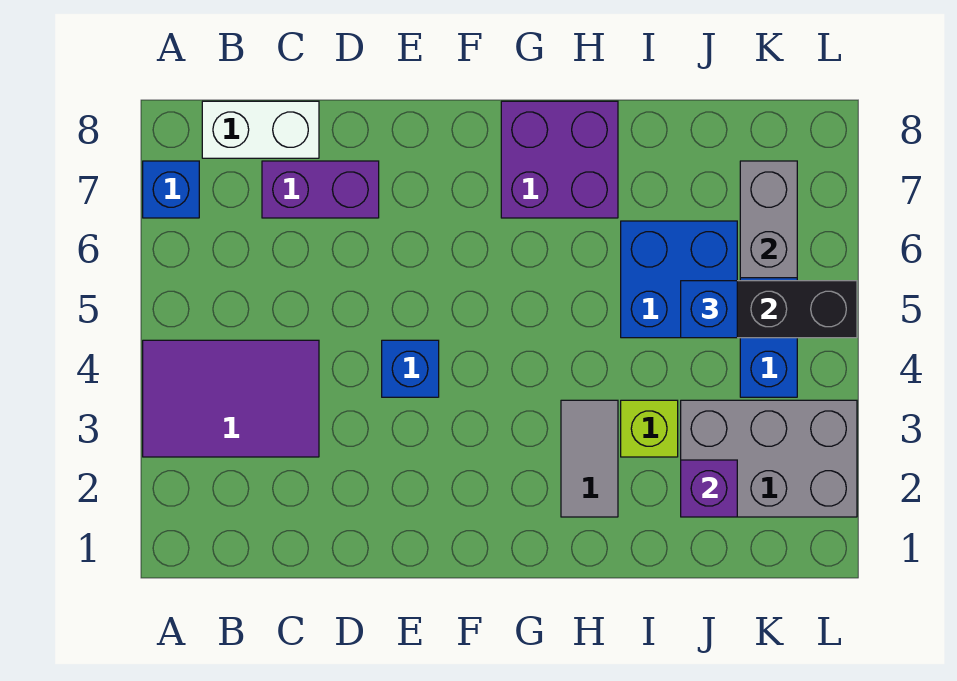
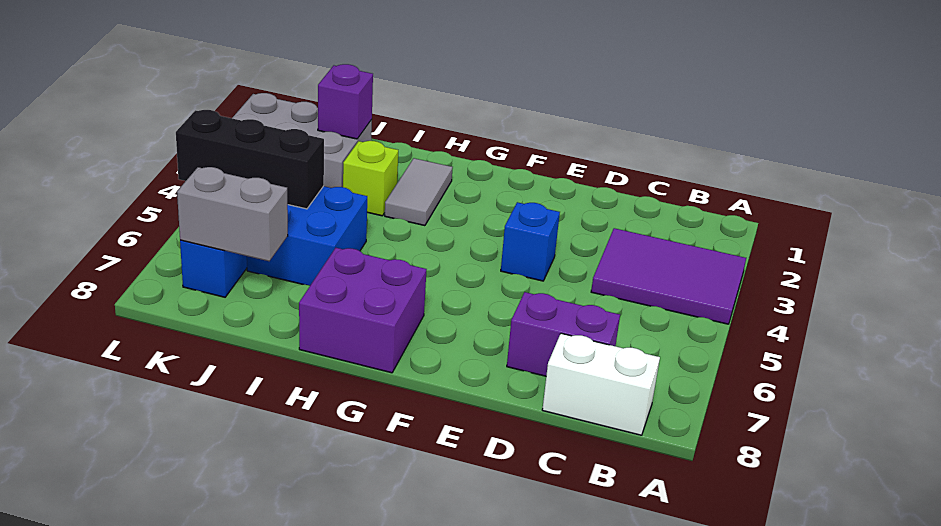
blue brick A7 level 1 -> none
blue brick J5 level 3 -> none
grey brick K6:K7 level 2 -> grey brick J7:K7 level 2

